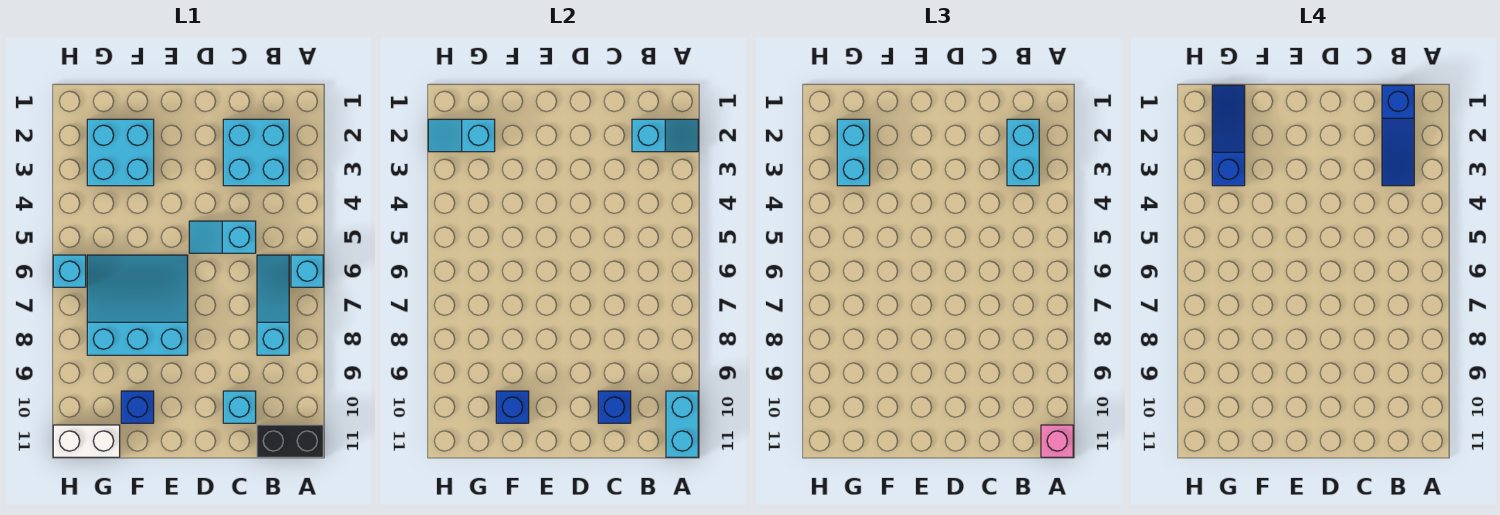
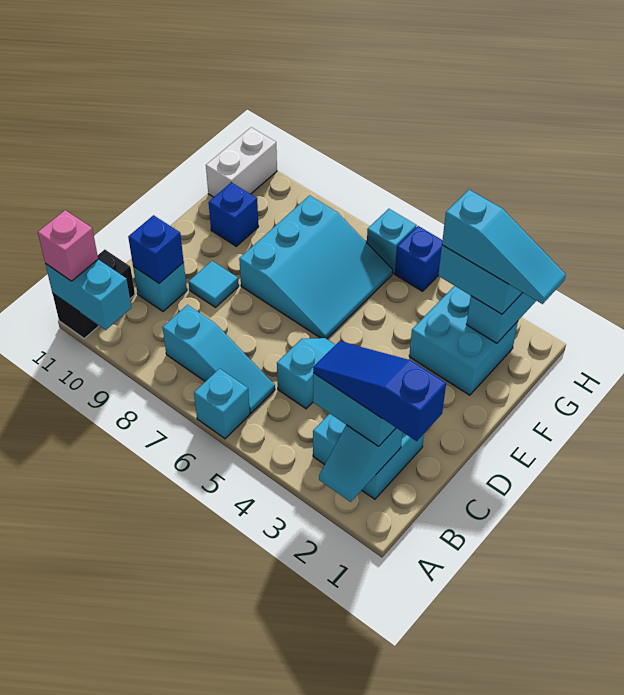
none -> cyan tile D9 level 1
blue brick F10 level 2 -> blue brick H5 level 1
blue slope G1:G3 level 4 top 3 -> cyan slope G1:G3 level 4 top 3

